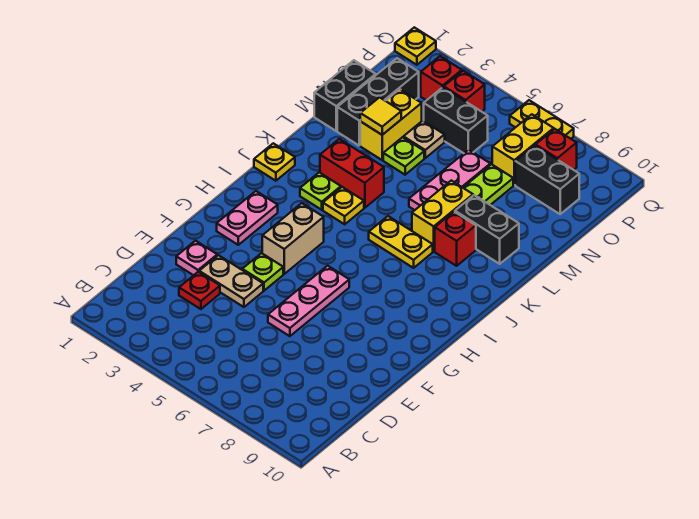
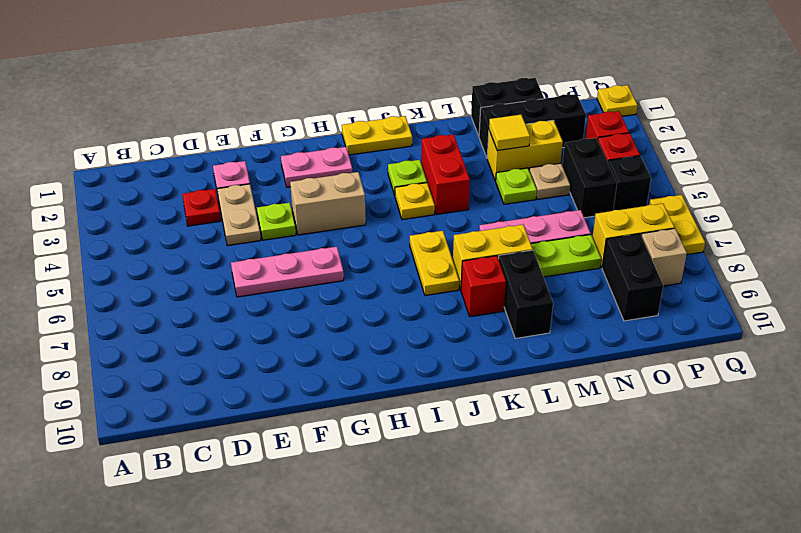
yellow plate J1 level 1 -> yellow plate I1:J1 level 1
none -> black brick P5 level 1
red brick P8 level 1 -> tan brick P8 level 1

